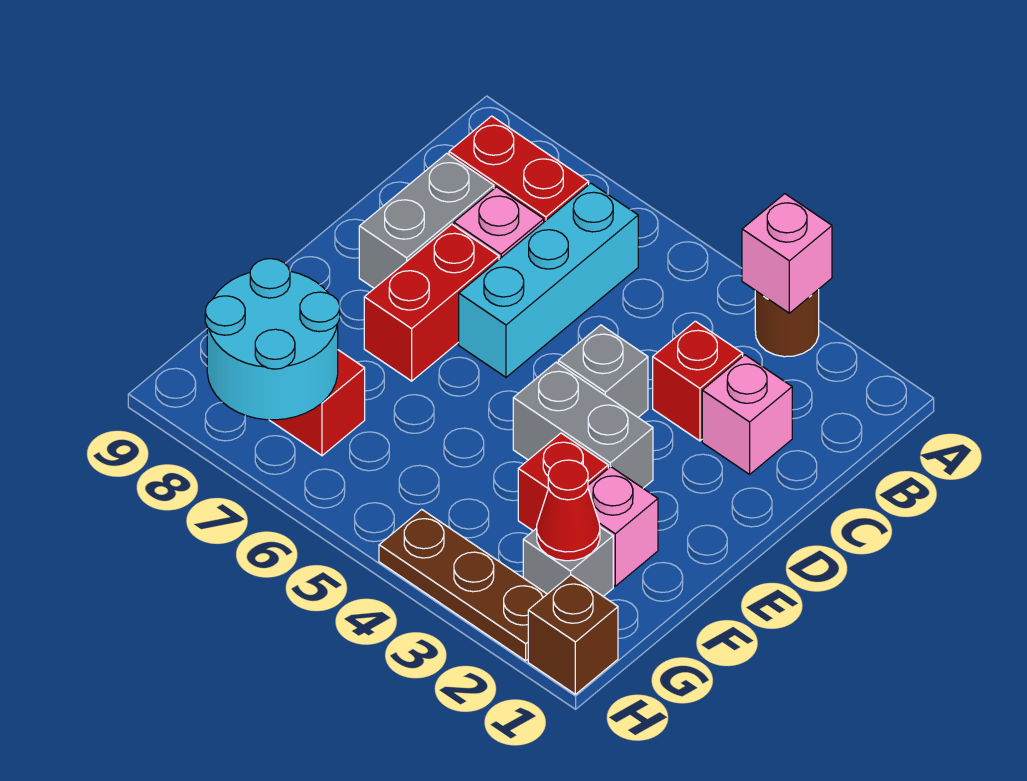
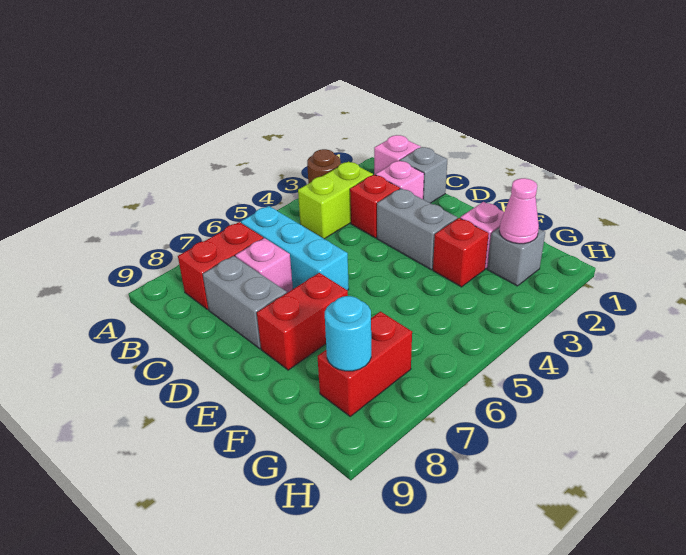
pink brick A3 level 2 -> pink brick B1 level 1
none -> lime brick B3:B4 level 1
grey brick D4 level 1 -> grey brick C1 level 1
red brick D7:E7 level 1 -> red brick E7:E8 level 1
grey brick E3:E4 level 1 -> grey brick D3:E3 level 1
red cone G2 level 2 -> pink cone G2 level 2
cyan round brick G7:H8 level 2 -> cyan round brick G8 level 2
brown brick H1 level 1 -> none
brown plate H2:H4 level 1 -> none

